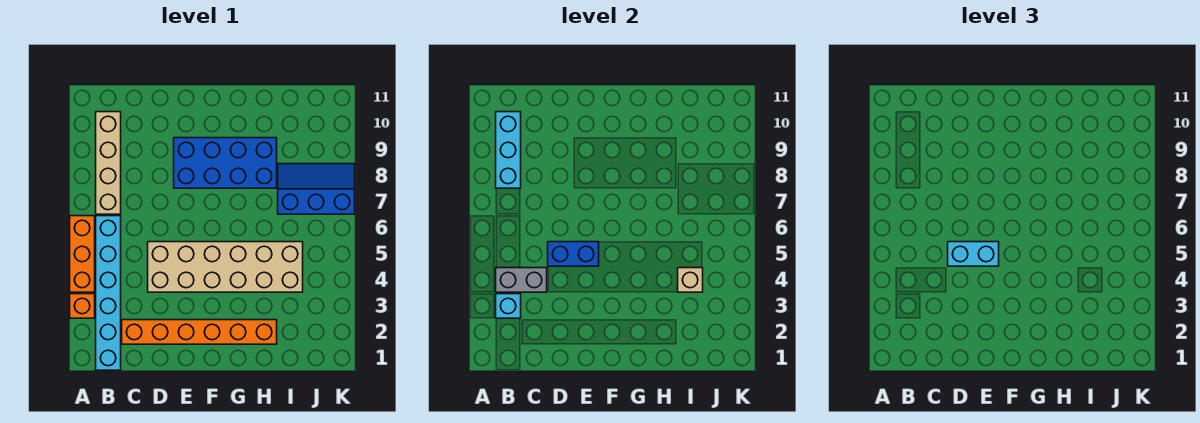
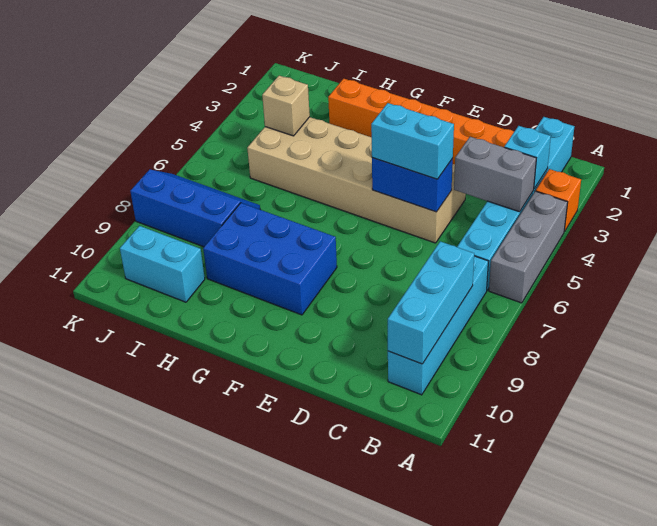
orange brick A4:A6 level 1 -> grey brick A4:A6 level 1
tan brick B7:B10 level 1 -> cyan brick B7:B10 level 1
blue brick E8:H9 level 1 -> blue brick F8:H9 level 1
blue slope I7:K8 level 1 top 7 -> blue slope I7:K8 level 1 top 8
none -> cyan brick I10:J10 level 1

